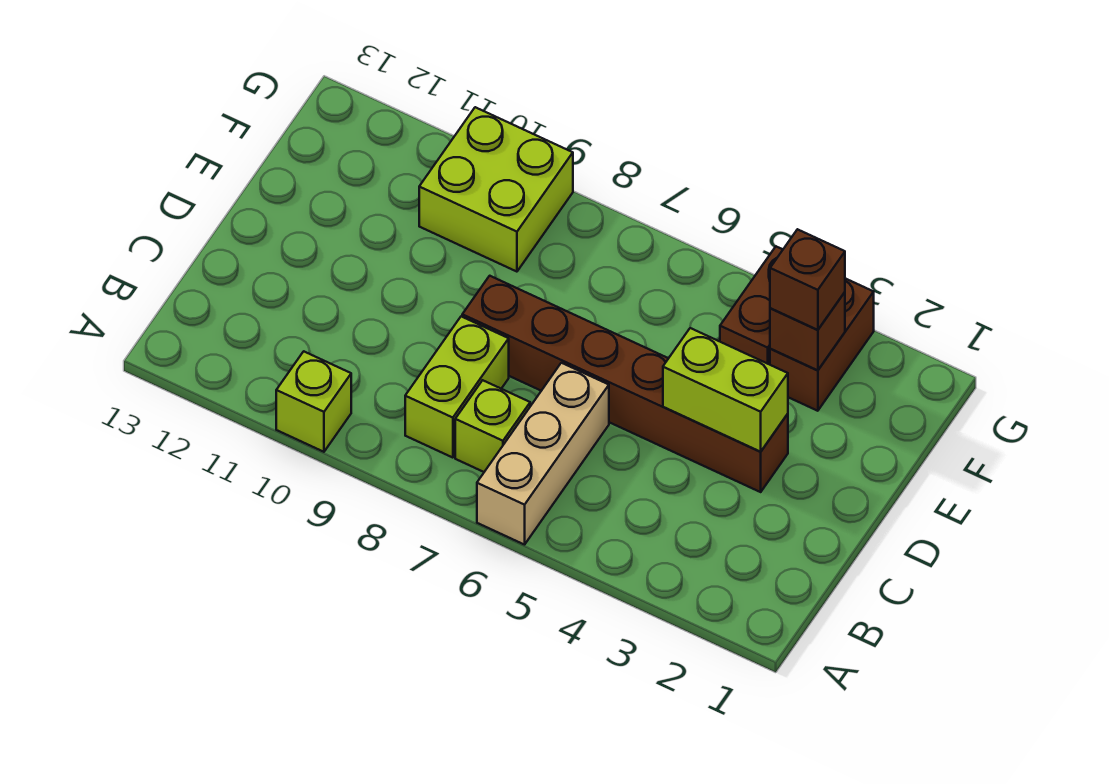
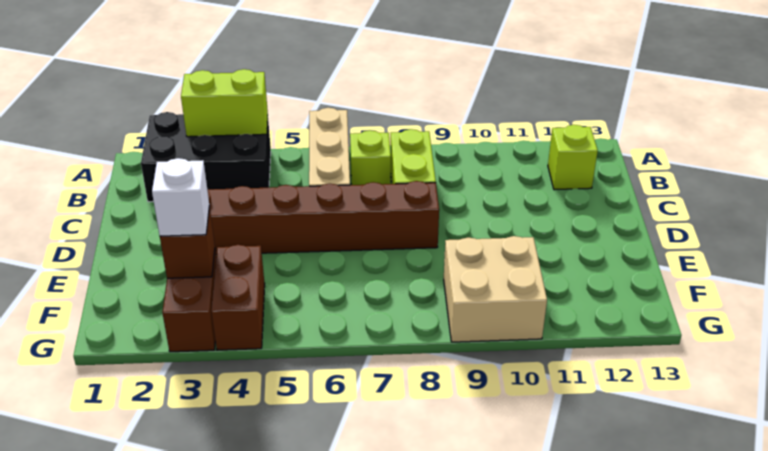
none -> black brick A2:B4 level 1
lime brick A10 level 1 -> lime brick B12 level 1
lime brick D3:D4 level 2 -> lime brick A3:A4 level 2
brown brick F3 level 3 -> white brick F3 level 3
lime brick F9:G10 level 1 -> tan brick F9:G10 level 1

